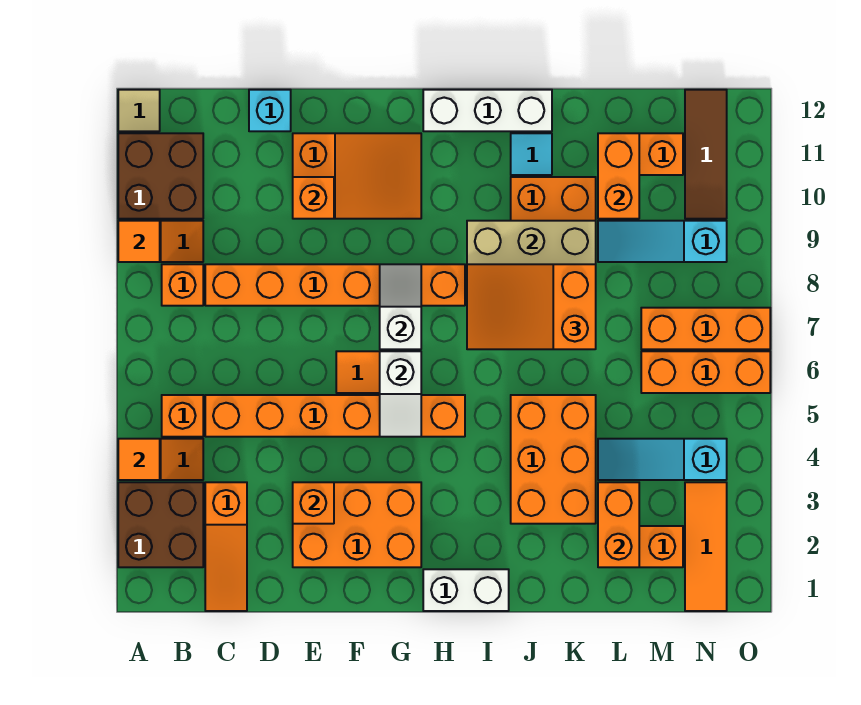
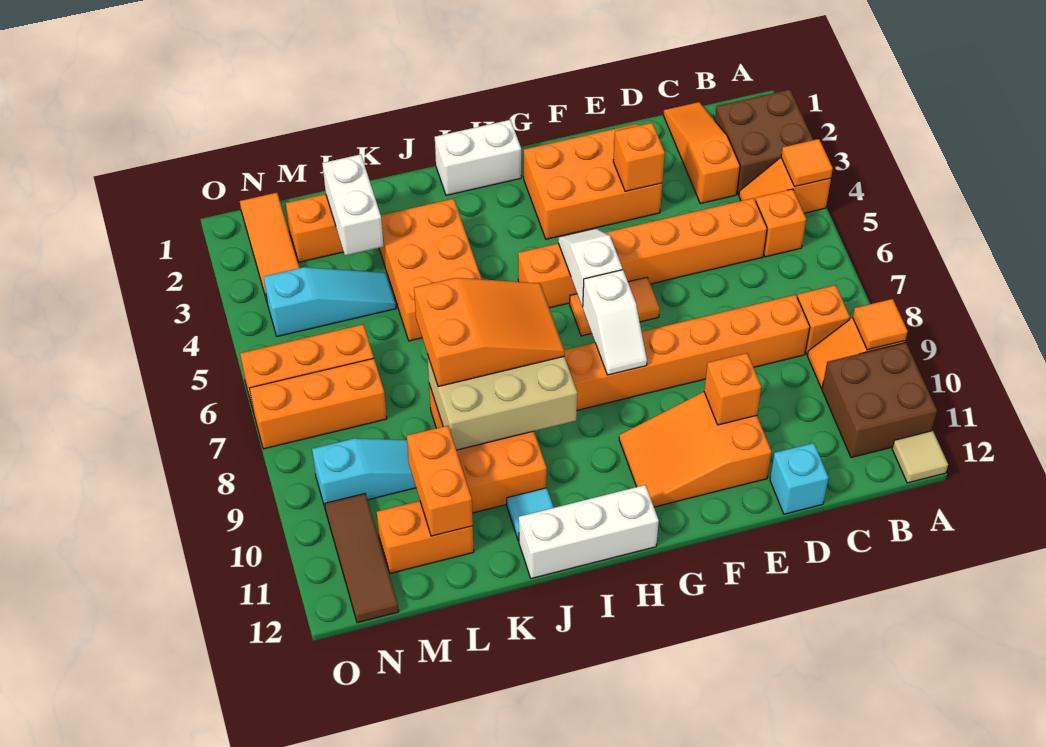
orange brick L2:L3 level 2 -> white brick L2:L3 level 2

